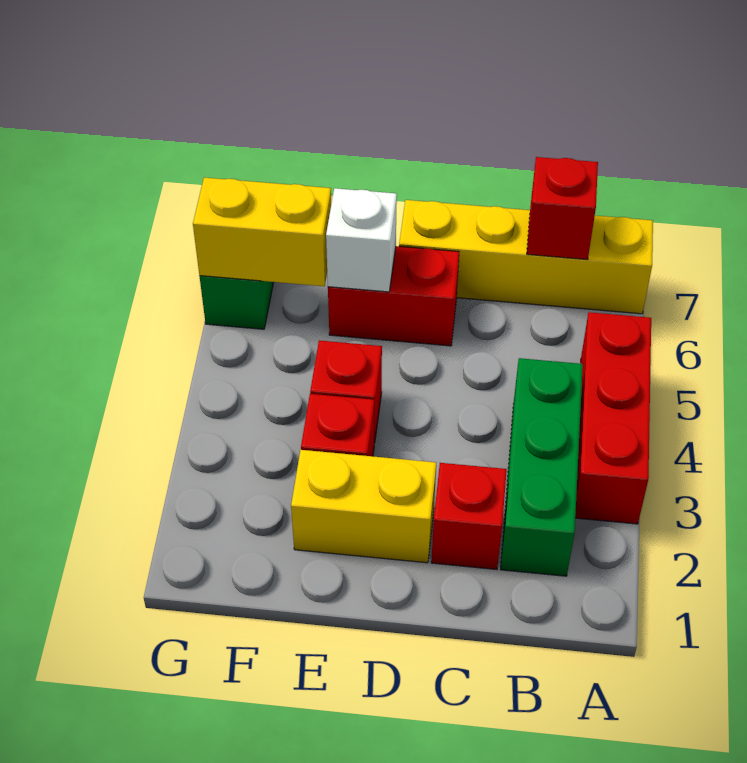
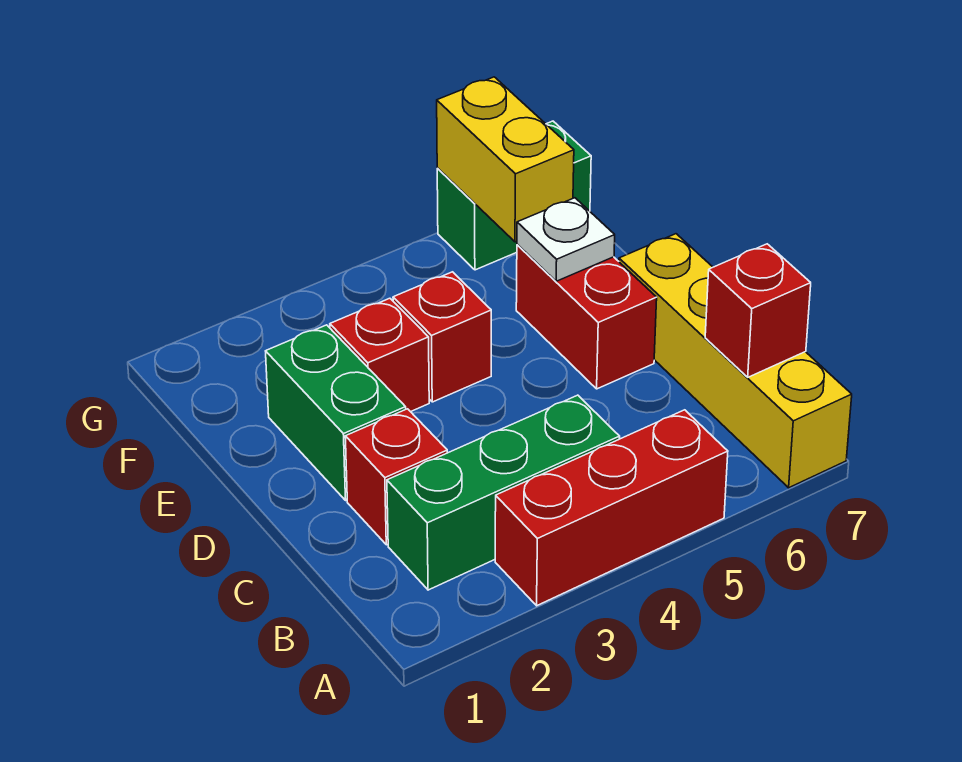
yellow brick D2:E2 level 1 -> green brick D2:E2 level 1
white brick E6 level 2 -> white plate E6 level 2

